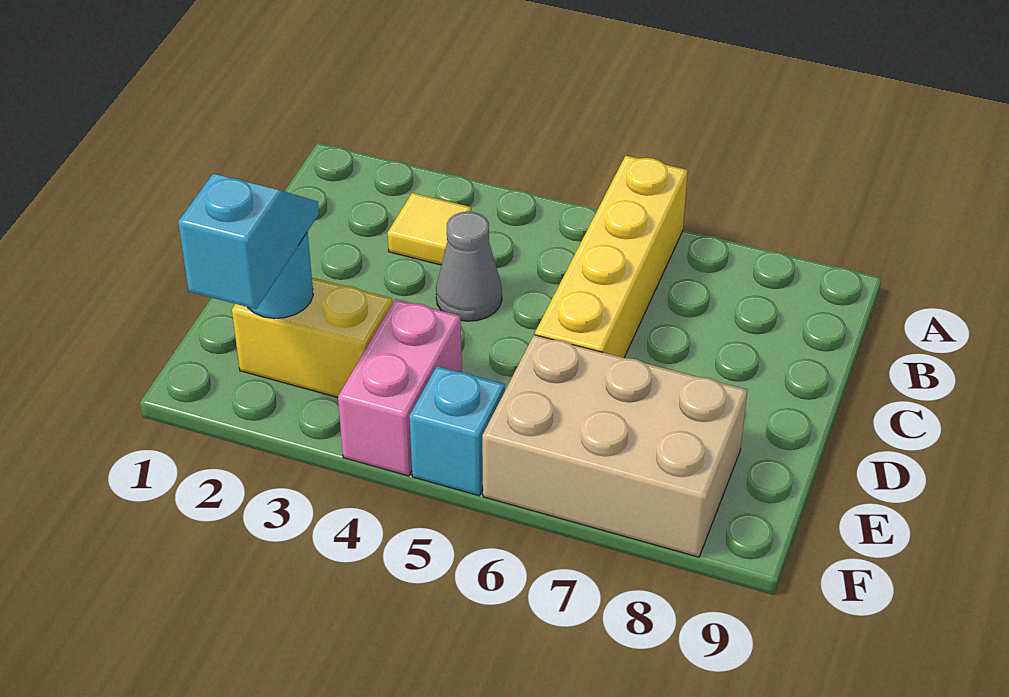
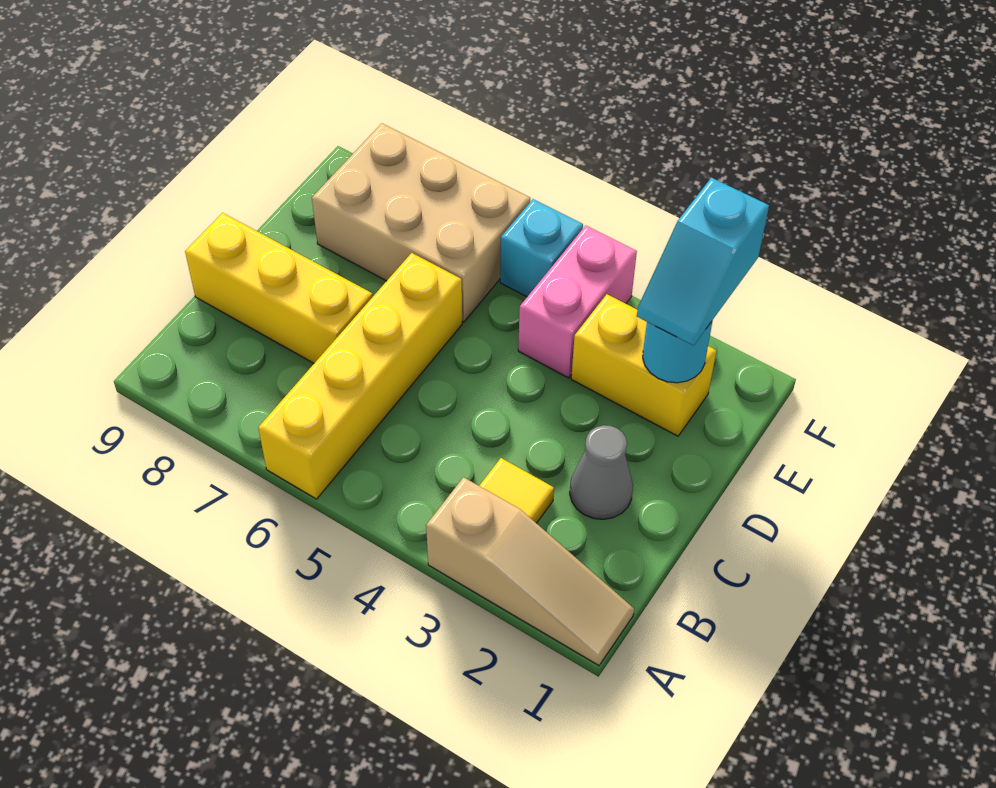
none -> tan slope A1:A3 level 1 top 3
grey cone C4 level 1 -> grey cone C2 level 1
none -> yellow brick C7:C9 level 1

